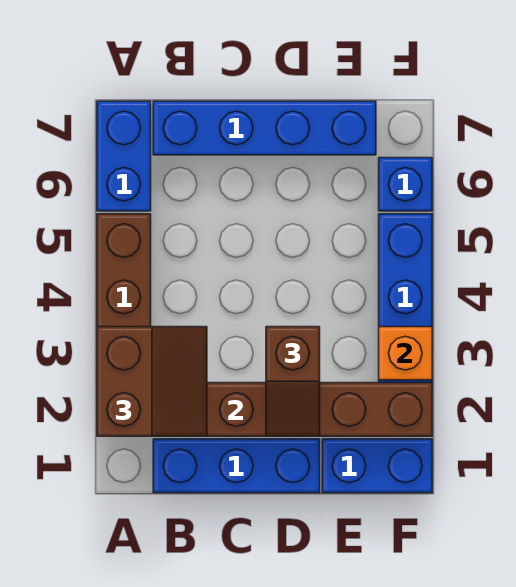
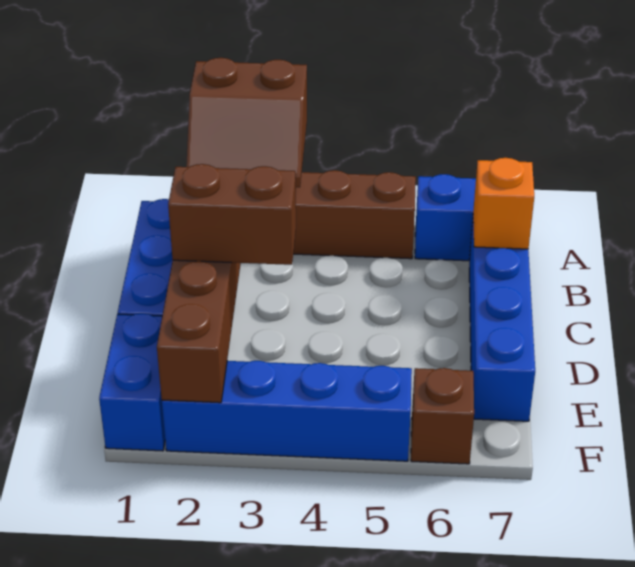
brown slope D2:D3 level 3 top 3 -> brown brick D2:D3 level 3
orange brick F3 level 2 -> orange brick B7 level 2
blue brick F6 level 1 -> brown brick F6 level 1

